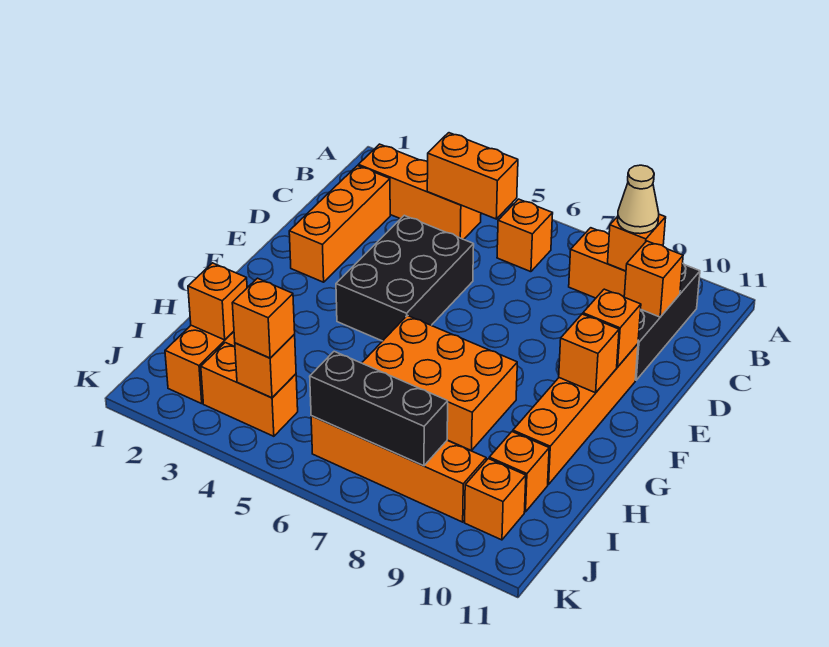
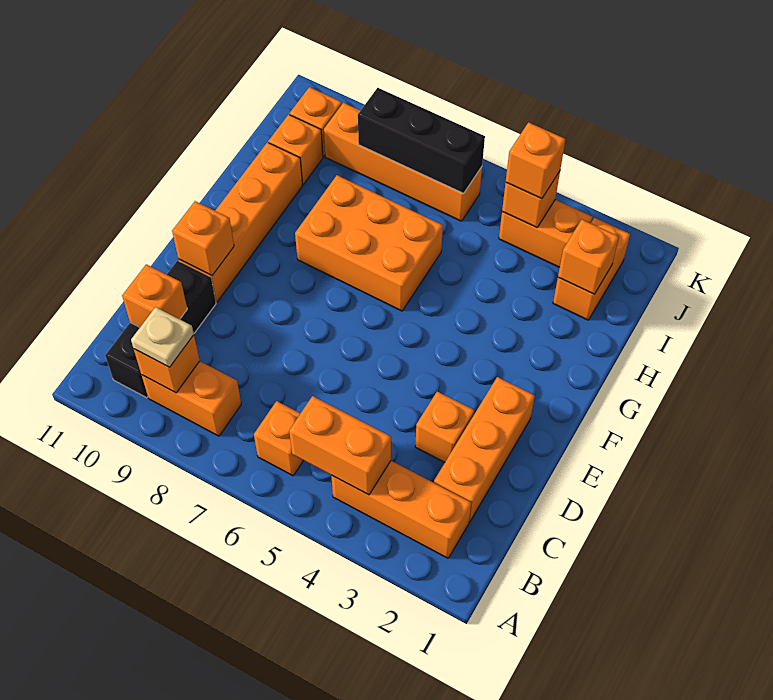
tan cone B9 level 3 -> tan plate B9 level 3
black brick D4:F5 level 1 -> none
orange brick F10 level 2 -> orange brick D3 level 1

